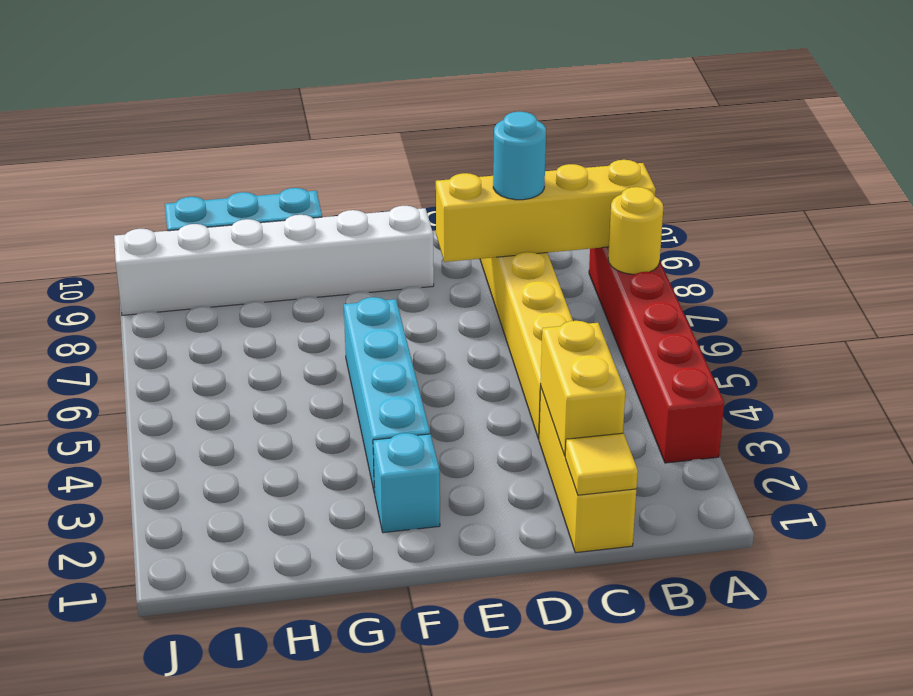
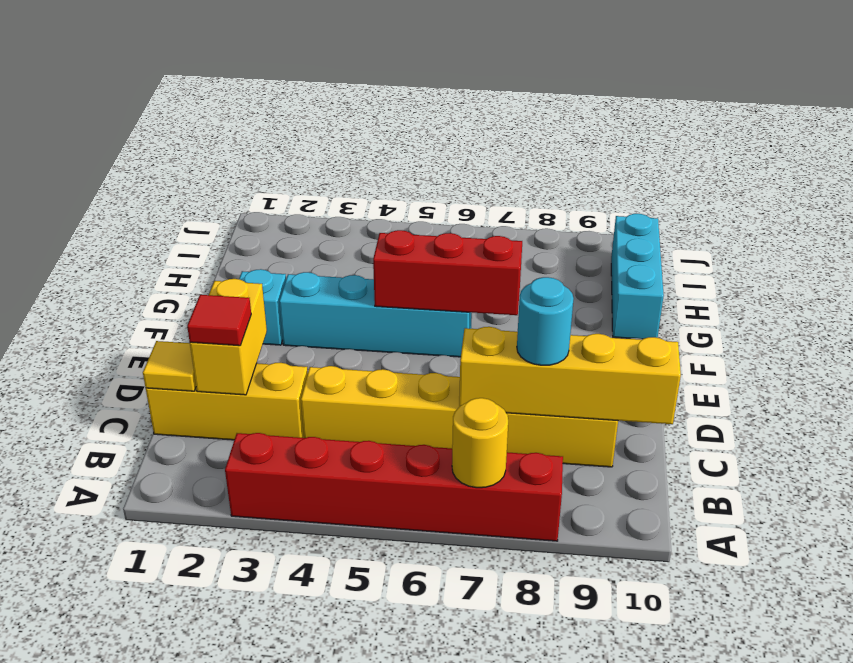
yellow brick A8:D8 level 2 -> yellow brick C7:C10 level 2
yellow brick C2:C3 level 2 -> yellow brick C2:D2 level 2
none -> red tile C2 level 3
white brick E9:J9 level 1 -> none
none -> red brick F5:F7 level 2

